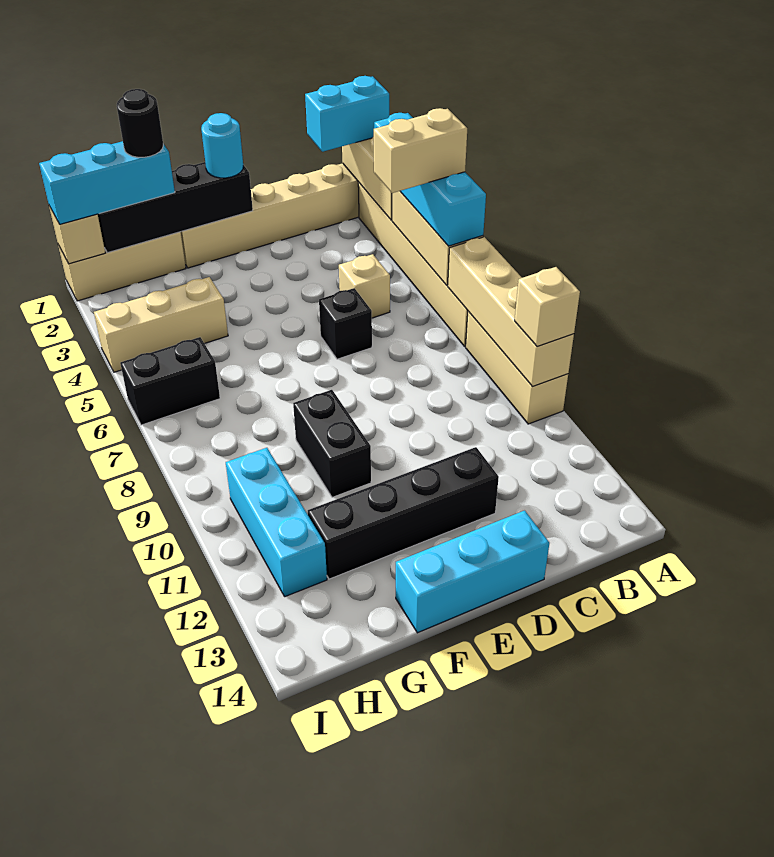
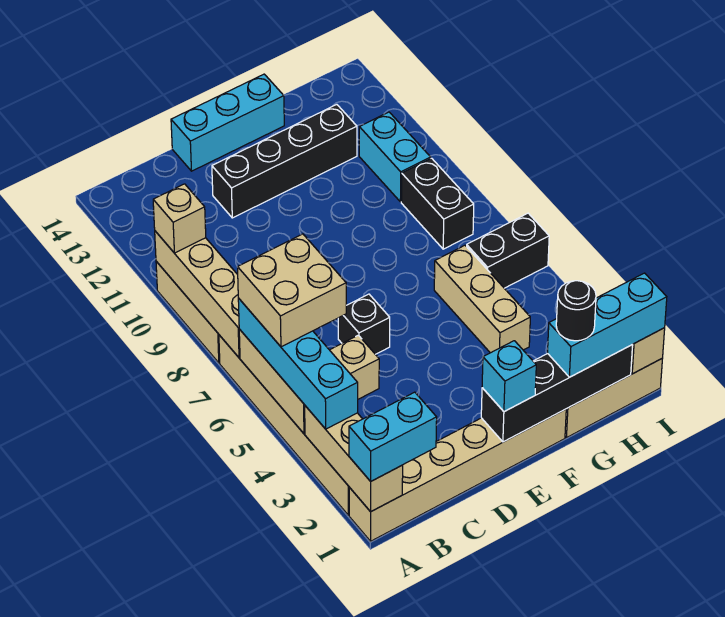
tan brick A5:B5 level 4 -> tan brick A5:B6 level 4
cyan round brick E1 level 3 -> cyan brick E1 level 3
black brick F9:F10 level 1 -> black brick H8:H9 level 1
tan brick G4:I4 level 1 -> tan brick G4:G6 level 1
cyan brick H10:H12 level 1 -> cyan brick H10:H11 level 1

